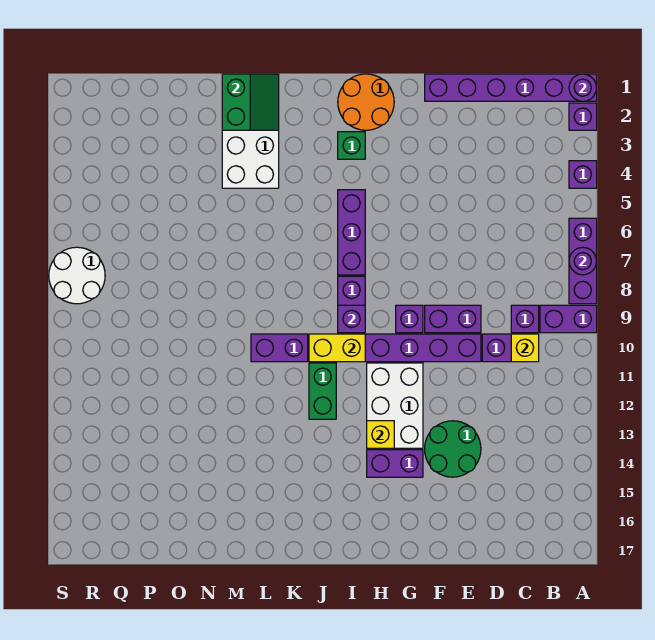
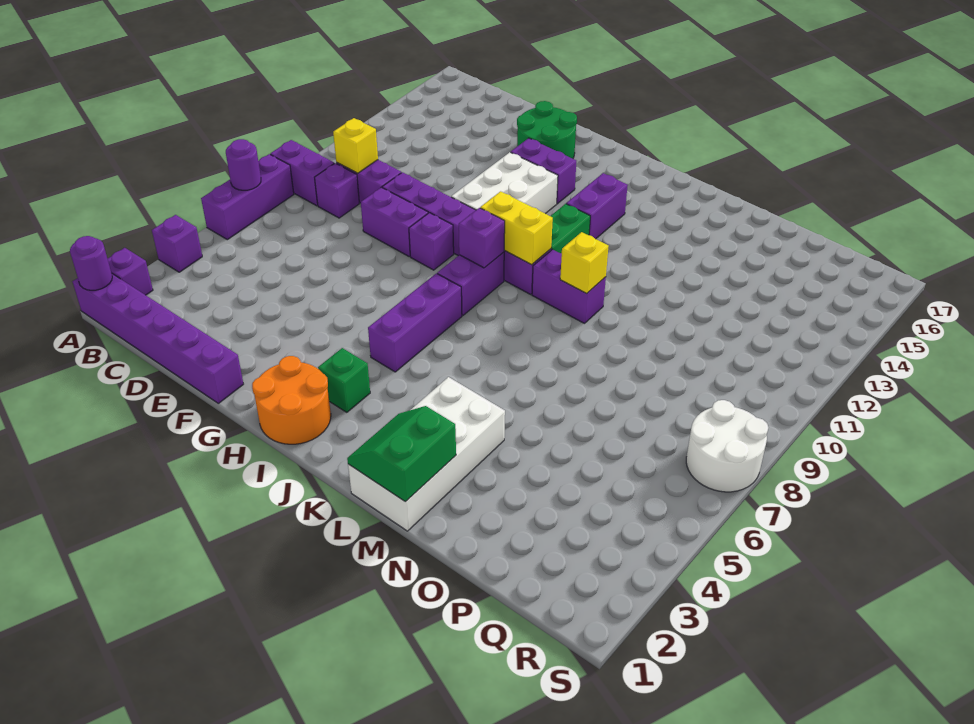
green round brick E13:F14 level 1 -> green round brick F15:G16 level 1
yellow brick H13 level 2 -> yellow brick L10 level 2
none -> purple brick J13:J14 level 1

